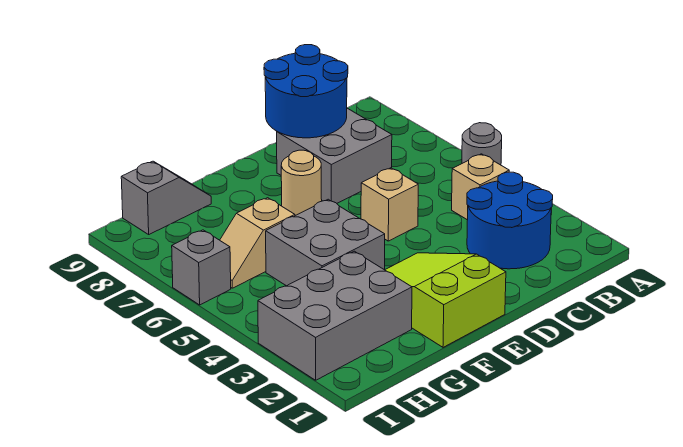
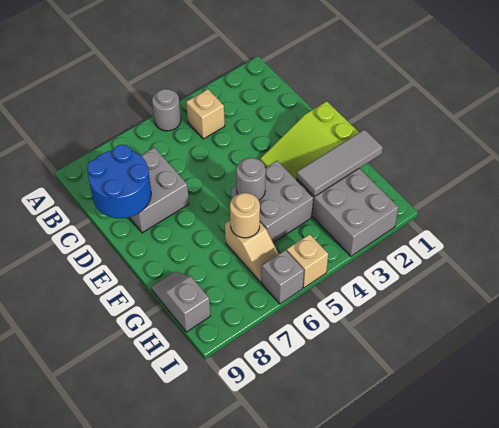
blue round brick B2:C3 level 1 -> none
tan brick D5 level 1 -> tan brick I5 level 1
tan round brick E7 level 1 -> tan round brick G6 level 2
none -> grey round brick F5 level 2
none -> grey tile G1:G3 level 2

